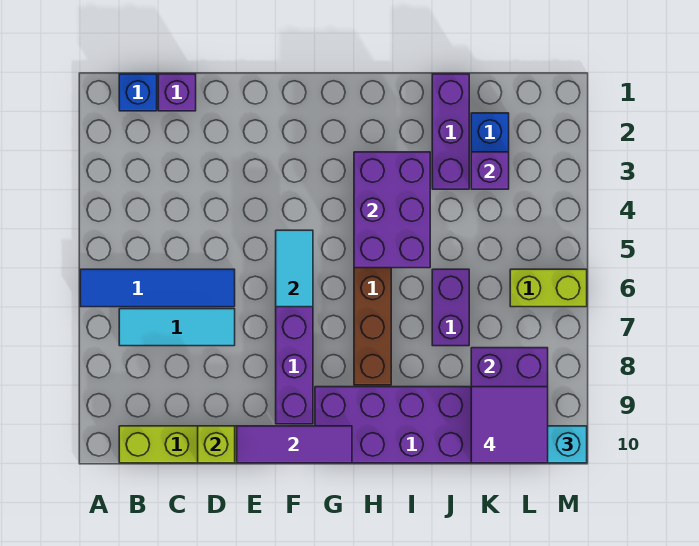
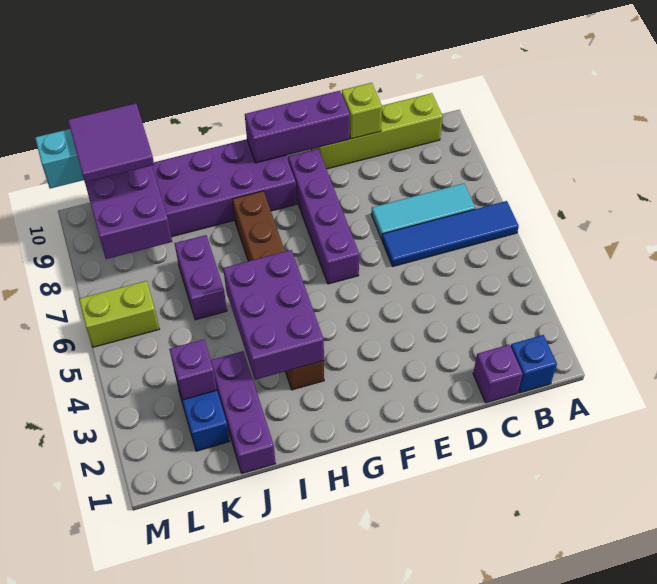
purple tile E10:G10 level 2 -> purple brick E10:G10 level 2
cyan tile F5:F6 level 2 -> none

